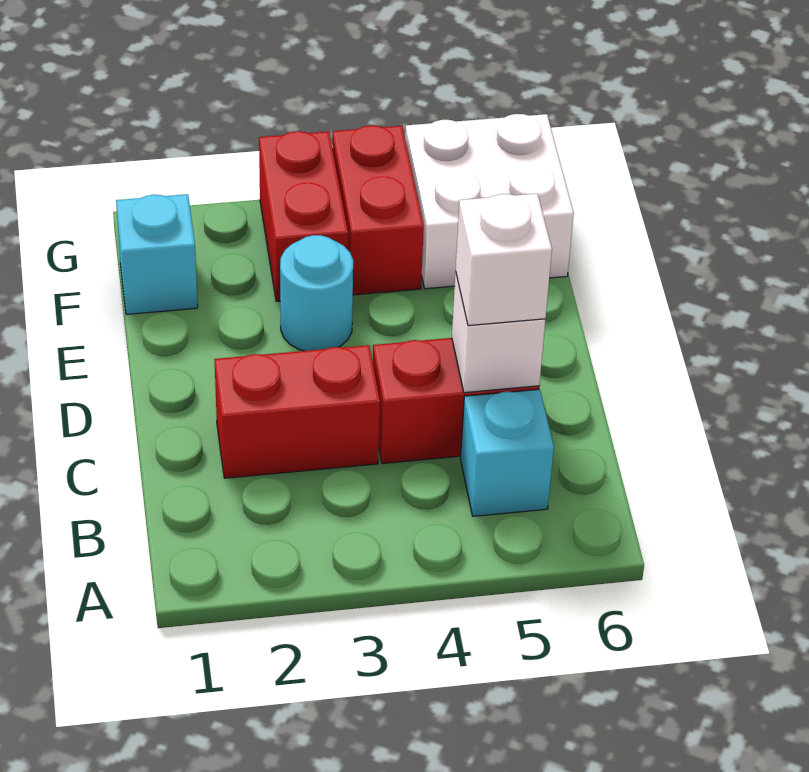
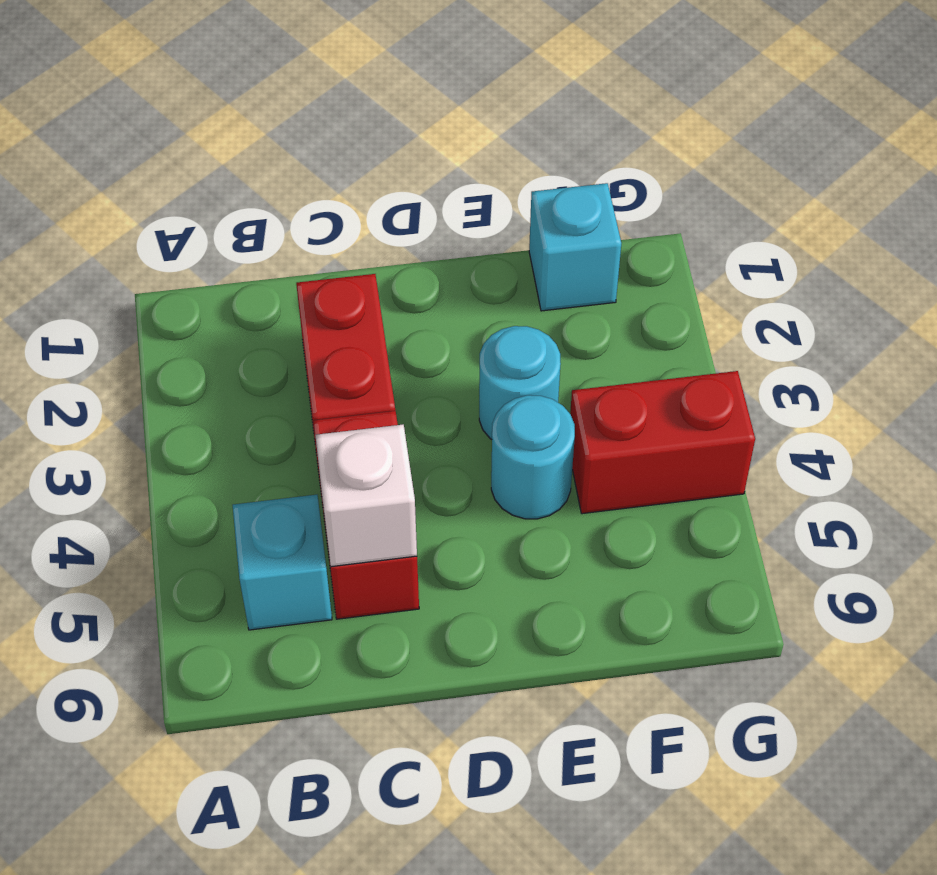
white brick C5 level 3 -> none
none -> cyan round brick E4 level 1
red brick F3:G3 level 1 -> none
white brick F5:G6 level 1 -> none

